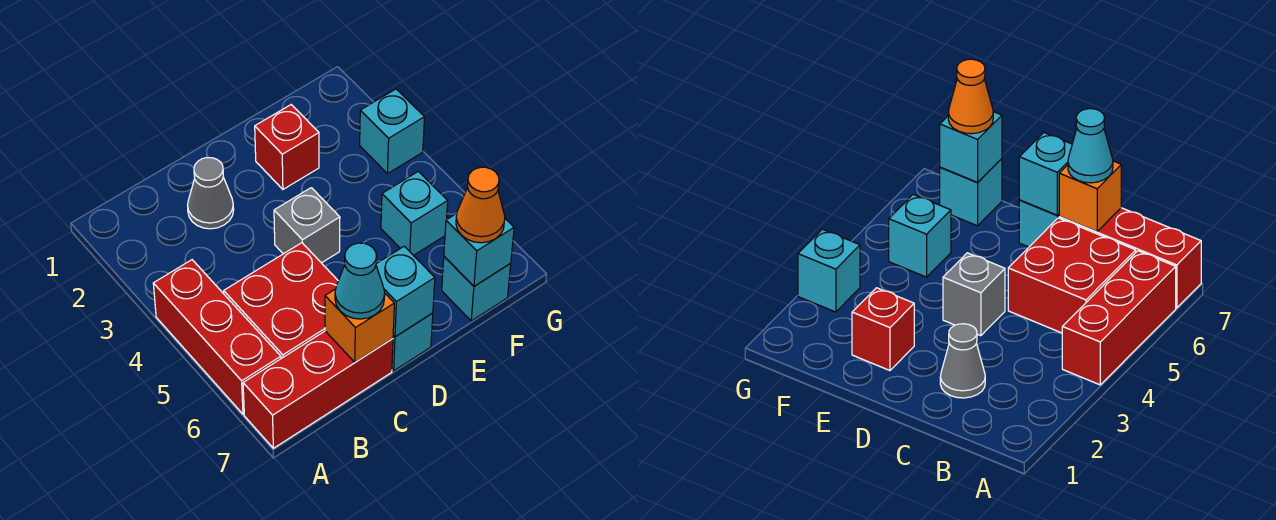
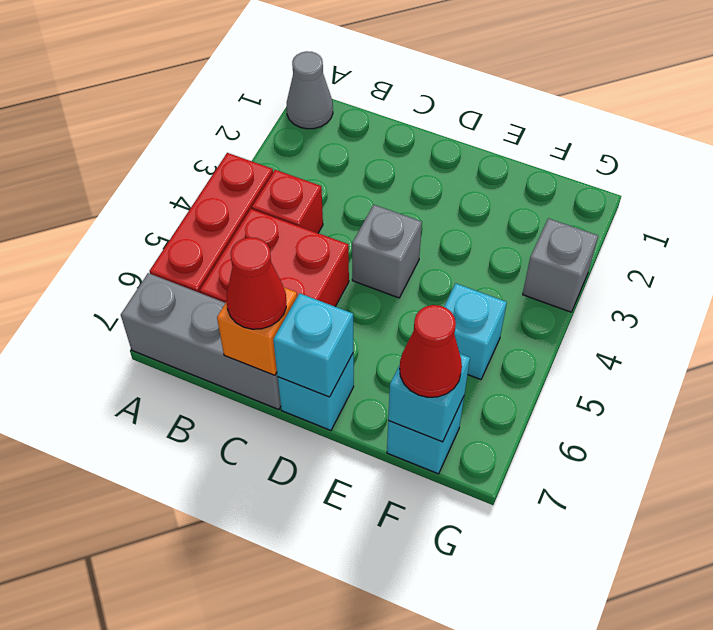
red brick A7:C7 level 1 -> grey brick A7:C7 level 1
grey cone C2 level 1 -> grey cone A1 level 1
cyan cone C7 level 3 -> red cone C7 level 3
red brick E2 level 1 -> red brick B4 level 1
orange cone F7 level 3 -> red cone F7 level 3
cyan brick G3 level 1 -> grey brick G3 level 1

